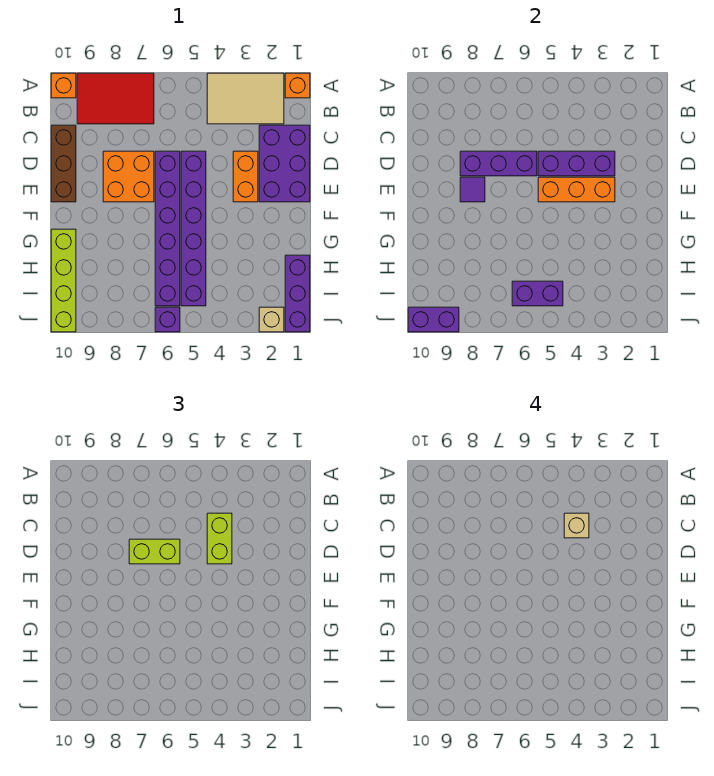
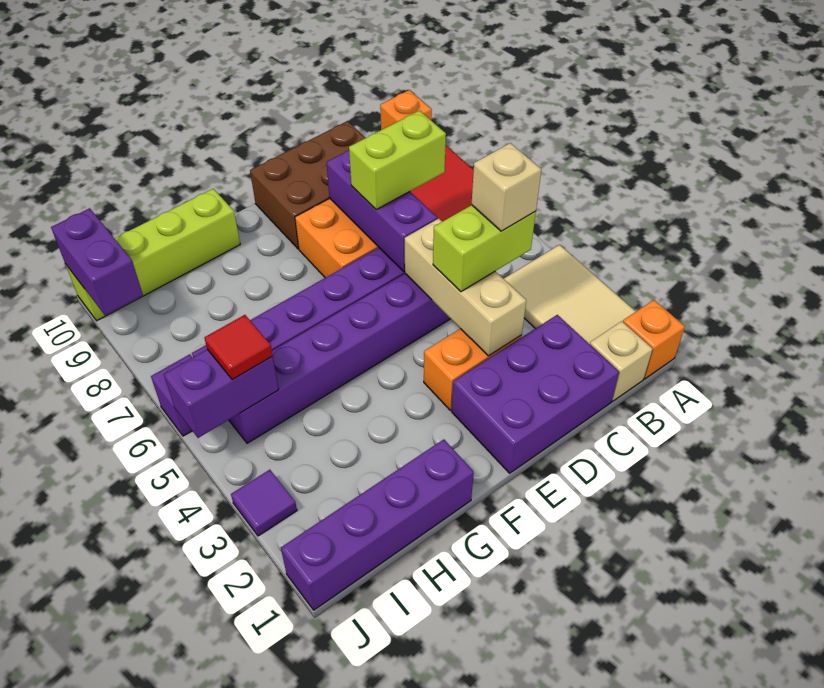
brown brick C10:E10 level 1 -> brown brick C9:E10 level 1
purple brick D3:D5 level 2 -> tan brick D3:D5 level 2
lime brick D6:D7 level 3 -> lime brick C7:D7 level 3
orange brick E3:E5 level 2 -> none
purple tile E8 level 2 -> purple tile J3 level 1
purple brick H1:J1 level 1 -> purple brick G1:J1 level 1
purple brick I5:I6 level 2 -> purple brick I5:J5 level 2
none -> red tile I5 level 3
tan brick J2 level 1 -> tan brick B1 level 1

